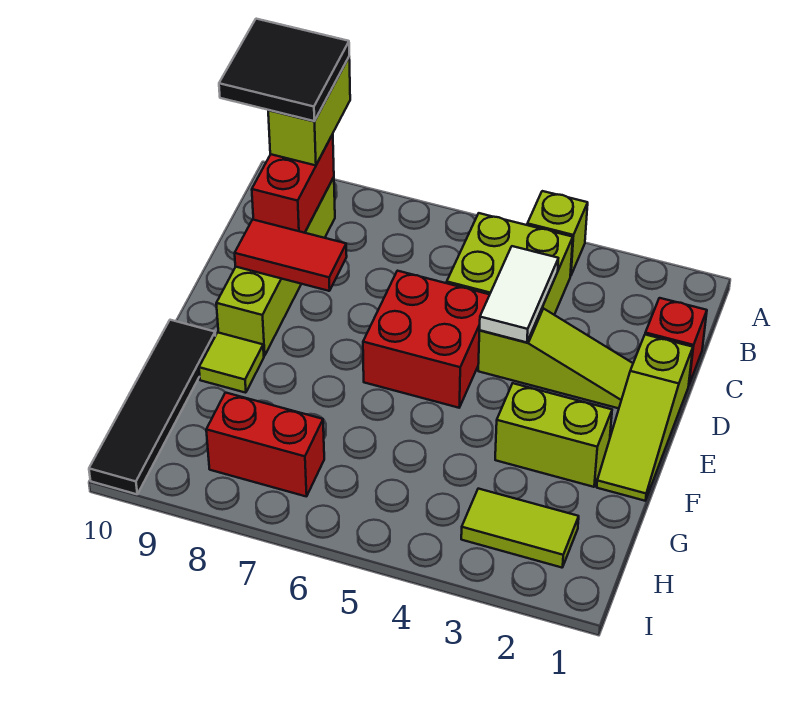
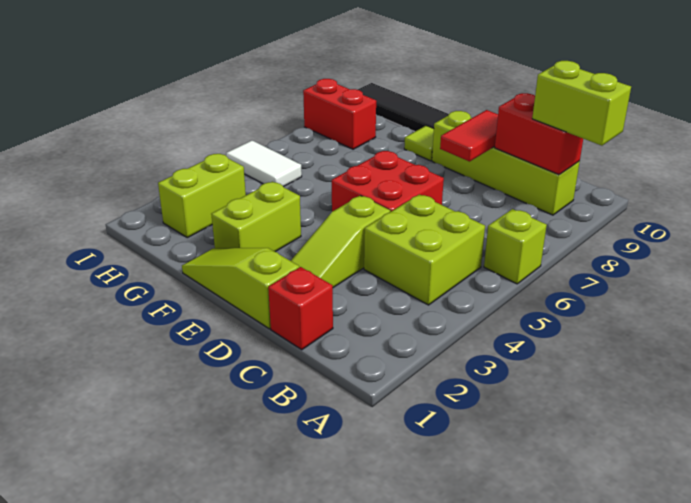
lime brick A4 level 1 -> lime brick A6 level 1
black tile A9:B10 level 4 -> none
white tile C4:D4 level 2 -> white tile H5:I5 level 1
lime tile H2:H3 level 1 -> lime brick H2:H3 level 1
red brick H7:H8 level 1 -> red brick H8:I8 level 1

